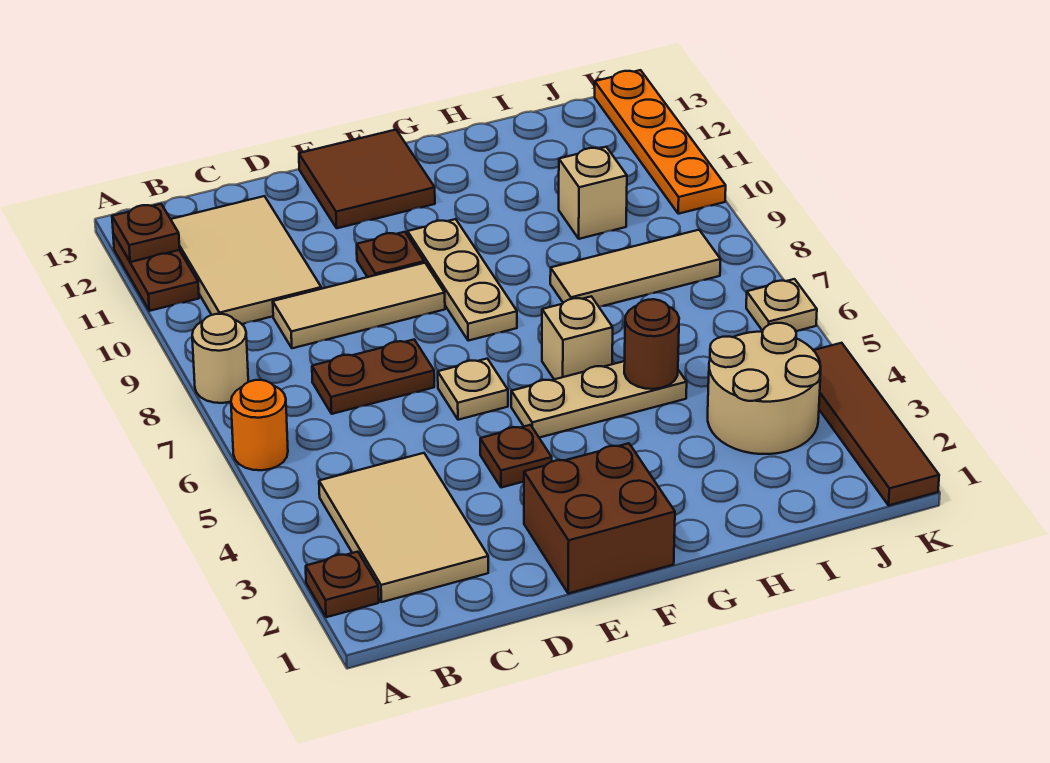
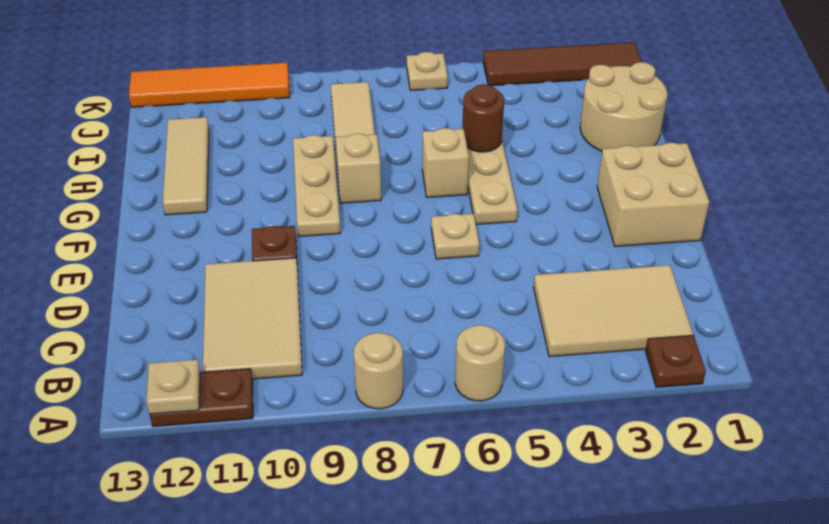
orange round brick A6 level 1 -> tan round brick A6 level 1
brown plate A12 level 2 -> tan plate A12 level 2
tan tile B10:C12 level 1 -> tan tile B10:D11 level 1
brown plate C7:D7 level 1 -> none
tan tile C9:E9 level 1 -> tan tile G12:I12 level 1
brown brick E1:F2 level 1 -> tan brick E1:F2 level 1
brown plate E4 level 1 -> none
brown tile E12:F13 level 1 -> none
tan plate F8:F10 level 1 -> tan plate F9:H9 level 1
tan round brick I3:J4 level 1 -> tan round brick H1:I2 level 1
tan brick I10 level 1 -> tan brick G8 level 1
orange plate K10:K13 level 1 -> orange tile K10:K13 level 1

